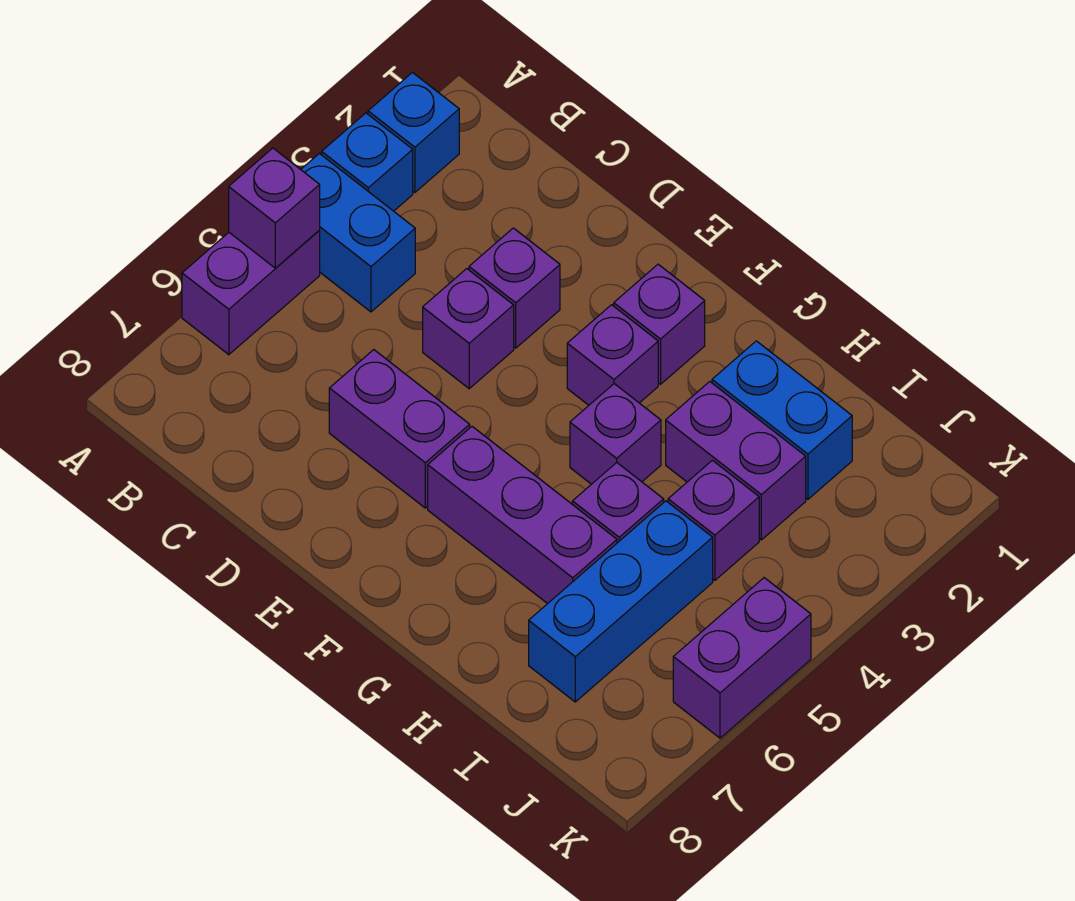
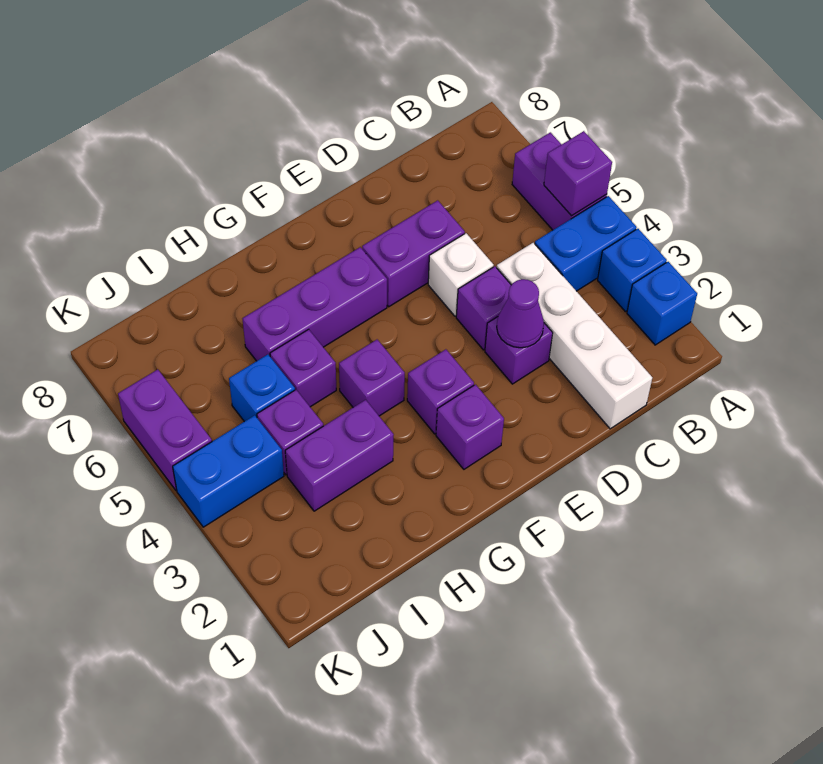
none -> white brick C1:C4 level 1
none -> purple cone D3 level 2
none -> white brick D5 level 1
blue brick H2:I2 level 1 -> blue brick J4:K4 level 1
blue brick I5:I7 level 1 -> blue brick I5 level 1

